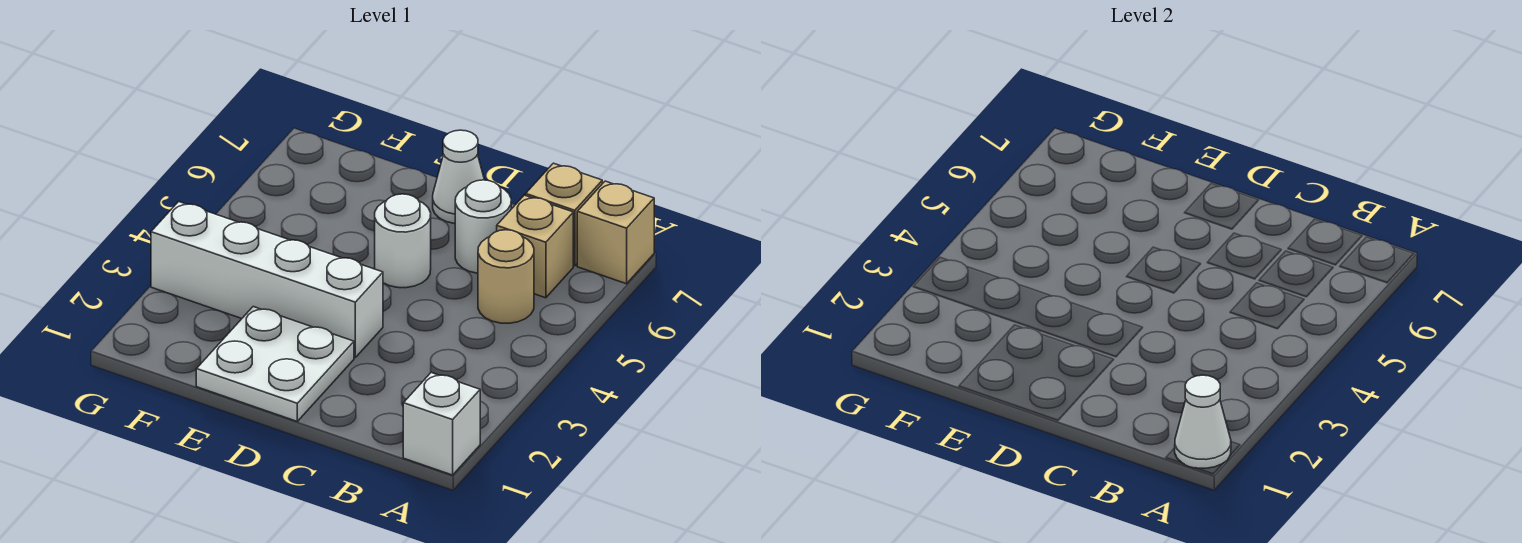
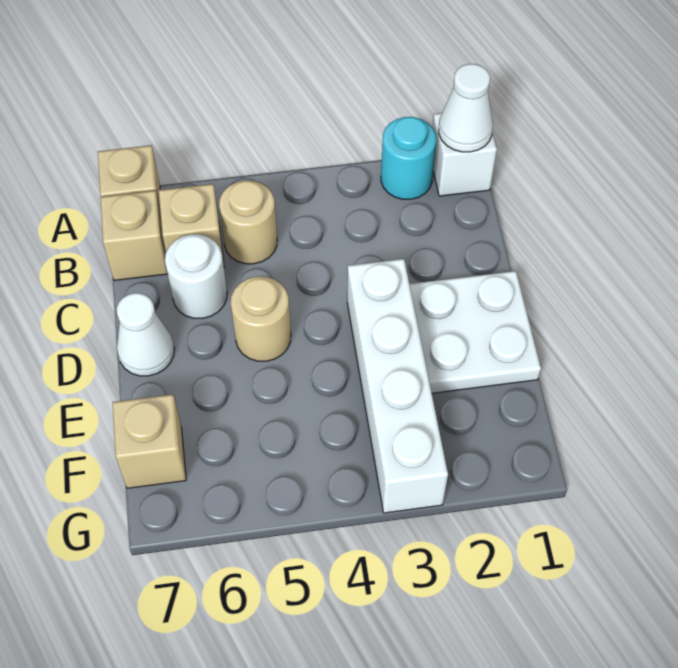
none -> cyan round brick A2 level 1
white round brick D5 level 1 -> tan round brick D5 level 1
none -> tan brick F7 level 1

